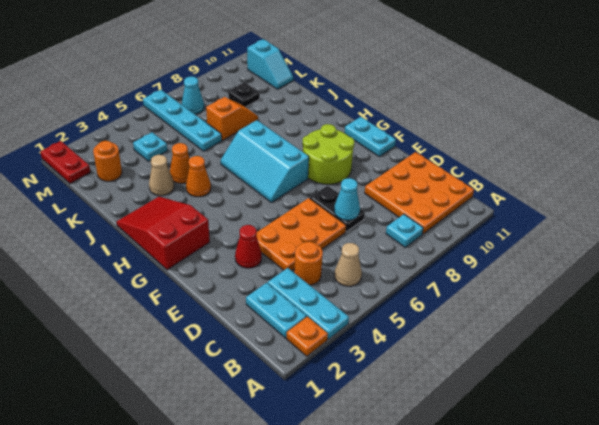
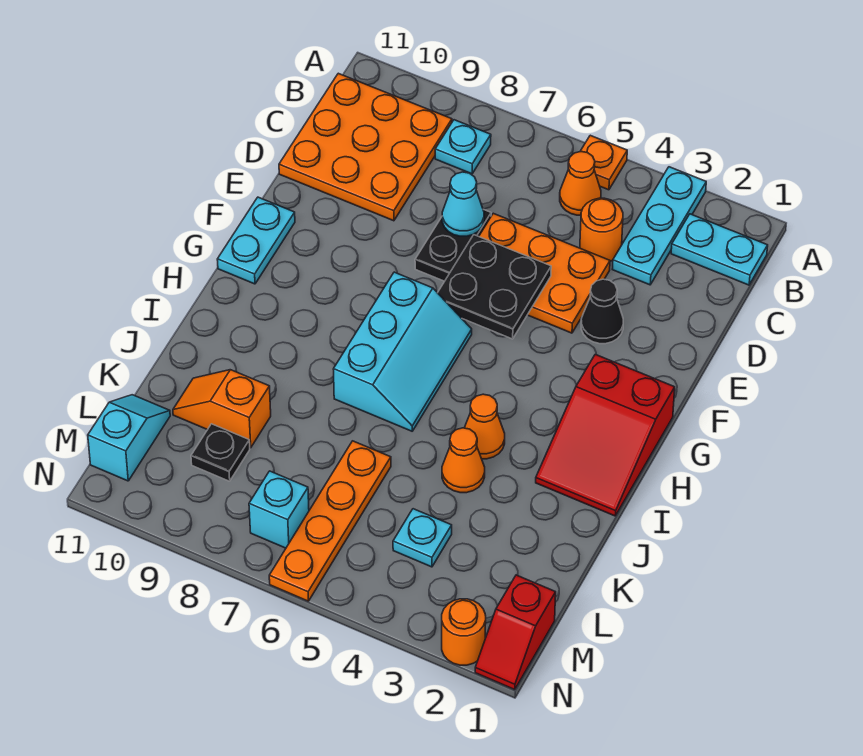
orange plate A2 level 1 -> orange plate A5 level 1
cyan plate B2:C2 level 1 -> cyan plate B1:B2 level 1
tan cone B5 level 1 -> orange cone B5 level 1
red cone E3 level 1 -> black cone E3 level 1
none -> black plate E5:F6 level 2
lime round brick F8:G9 level 1 -> none
tan cone J3 level 1 -> none
cyan plate K6:N6 level 1 -> orange plate K6:N6 level 1
orange slope K7:K8 level 1 top 7 -> orange slope K9:K10 level 1 top 9
orange round brick L2 level 1 -> orange round brick N2 level 1
red plate M1:N1 level 1 -> red slope M1:N1 level 1 top M
cyan cone M7 level 1 -> cyan brick M7 level 1

